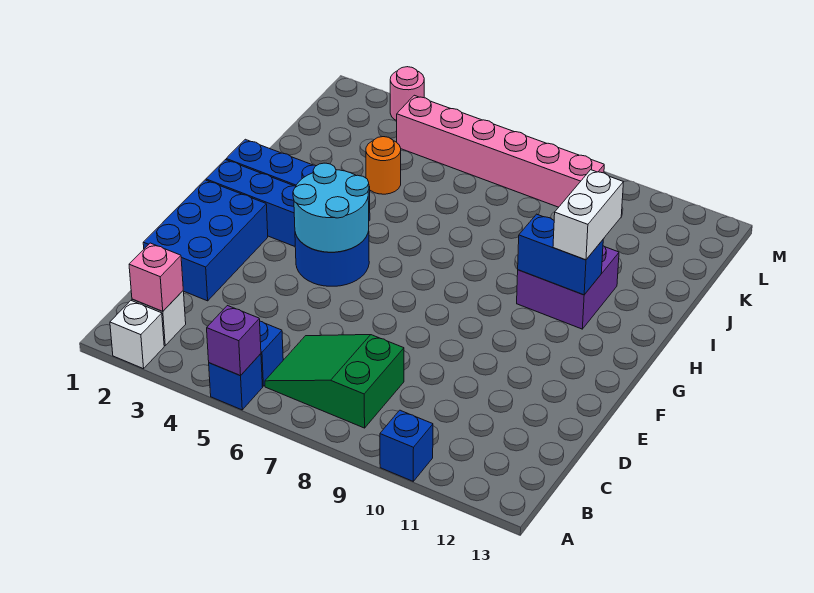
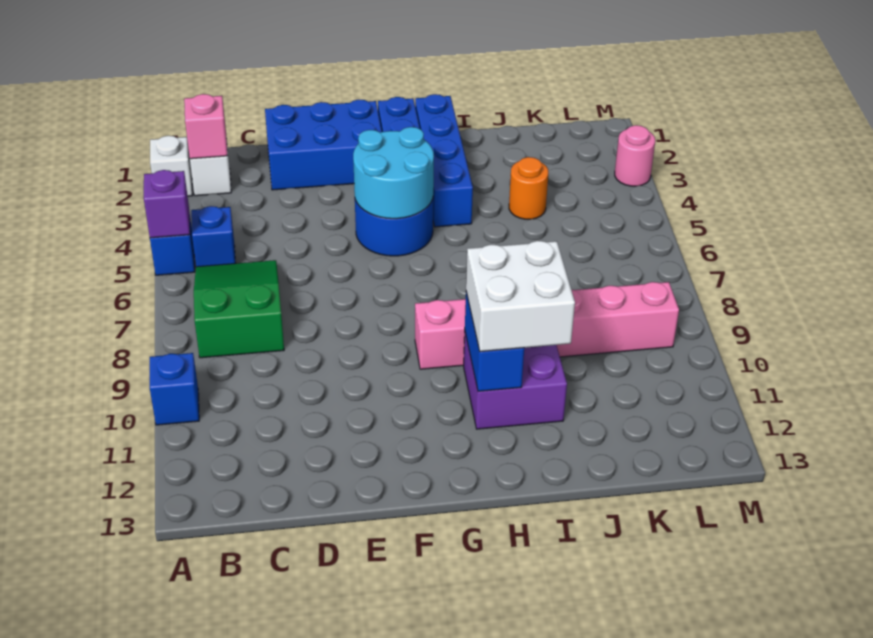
white brick H11:I11 level 3 -> white brick H10:I11 level 3
pink brick L4:L9 level 1 -> pink brick G9:L9 level 1

